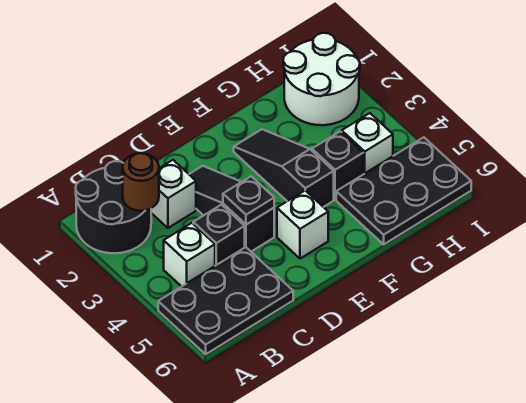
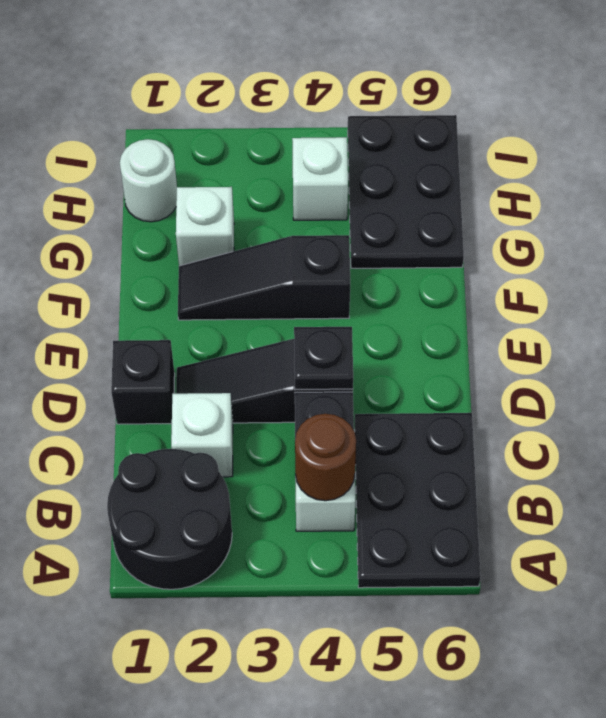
brown round brick B2 level 2 -> brown round brick B4 level 2
white brick E5 level 1 -> white brick G2 level 1
black brick G4 level 1 -> black brick D1 level 1
white round brick H1:I2 level 1 -> white round brick H1 level 1

